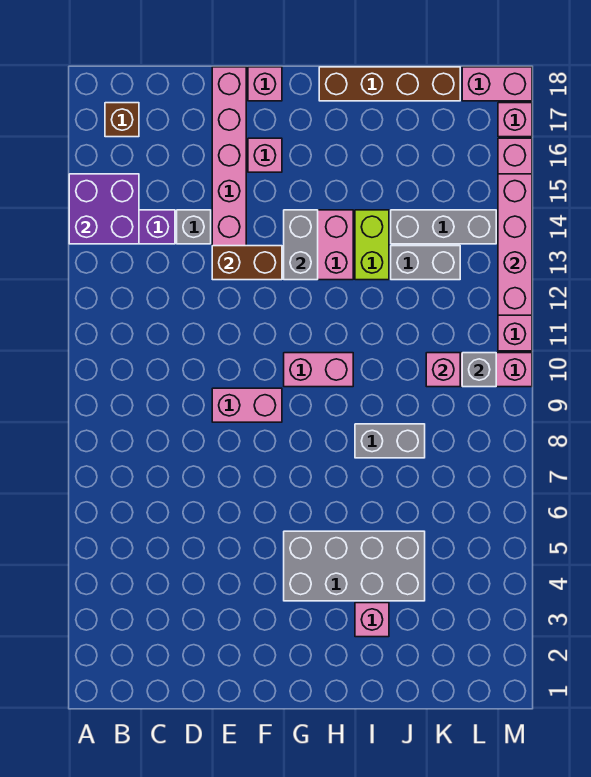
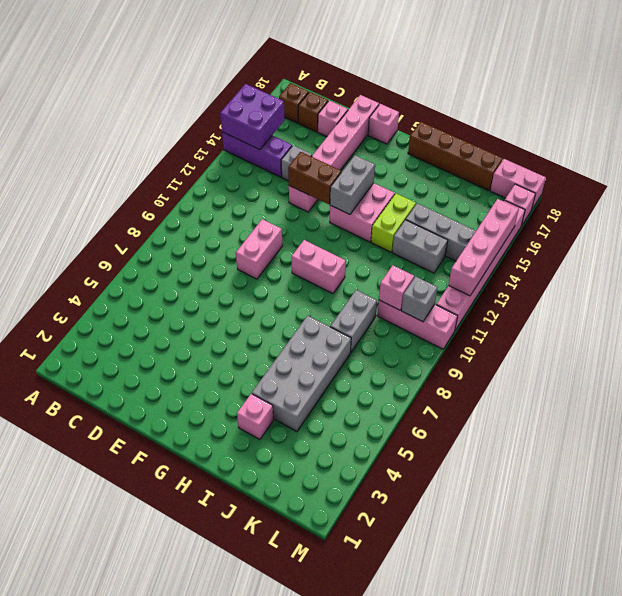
none -> brown brick C17 level 1
pink brick E9:F9 level 1 -> pink brick E9:E10 level 1
pink brick F16 level 1 -> pink brick D17 level 1
grey brick G4:J5 level 1 -> grey brick I4:J7 level 1
grey brick I8:J8 level 1 -> grey brick J8:J9 level 1

